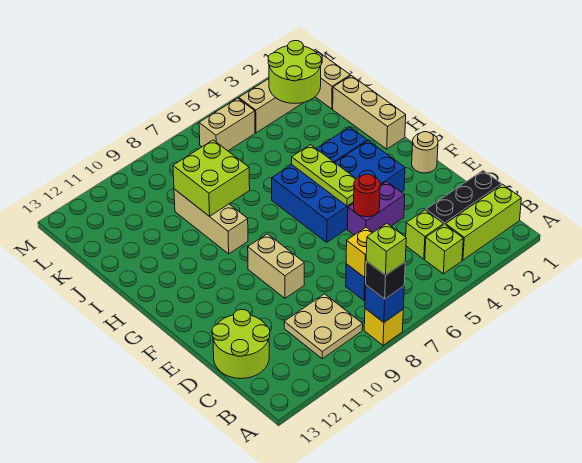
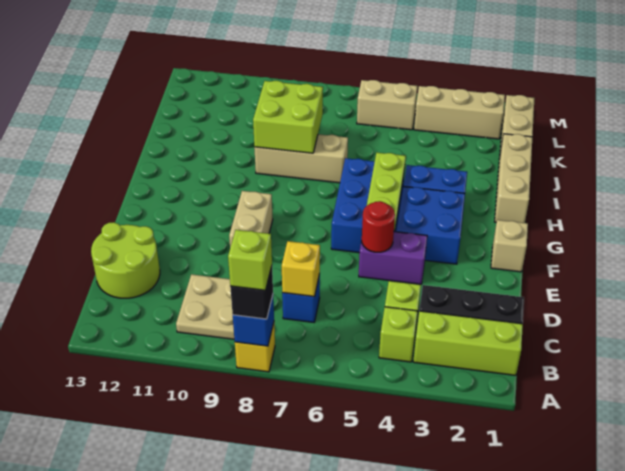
tan round brick F1 level 1 -> tan brick F1 level 1
tan brick H9:J9 level 1 -> tan brick I7:I9 level 1
lime round brick K2:L3 level 2 -> none

